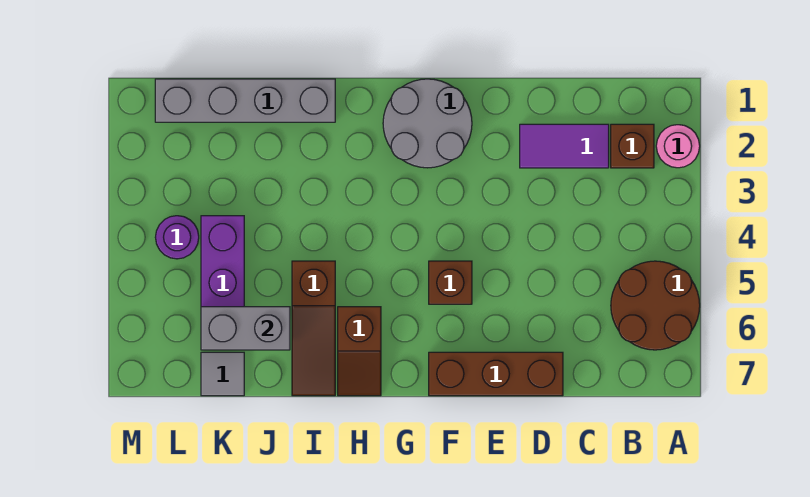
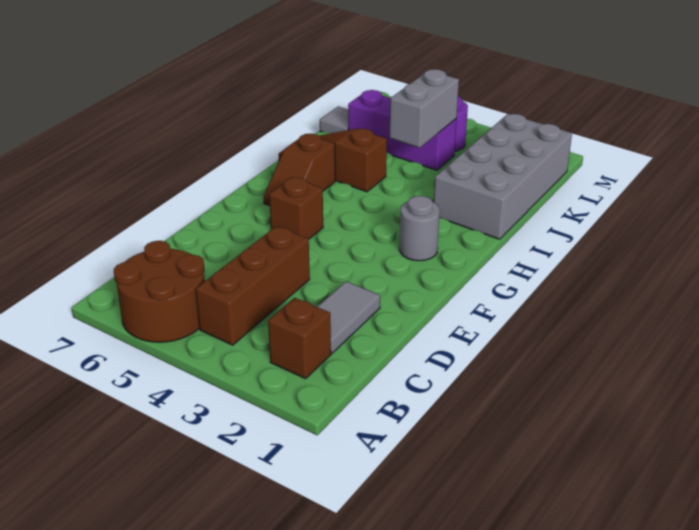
pink round brick A2 level 1 -> none
purple tile C2:D2 level 1 -> grey tile C2:D2 level 1
brown brick D7:F7 level 1 -> brown brick B4:D4 level 1
grey round brick F1:G2 level 1 -> grey round brick G2 level 1
brown slope H6:H7 level 1 top 6 -> brown slope G6:H6 level 1 top H
grey brick I1:L1 level 1 -> grey brick I1:L2 level 1
grey brick J6:K6 level 2 -> grey brick J4:K4 level 2

